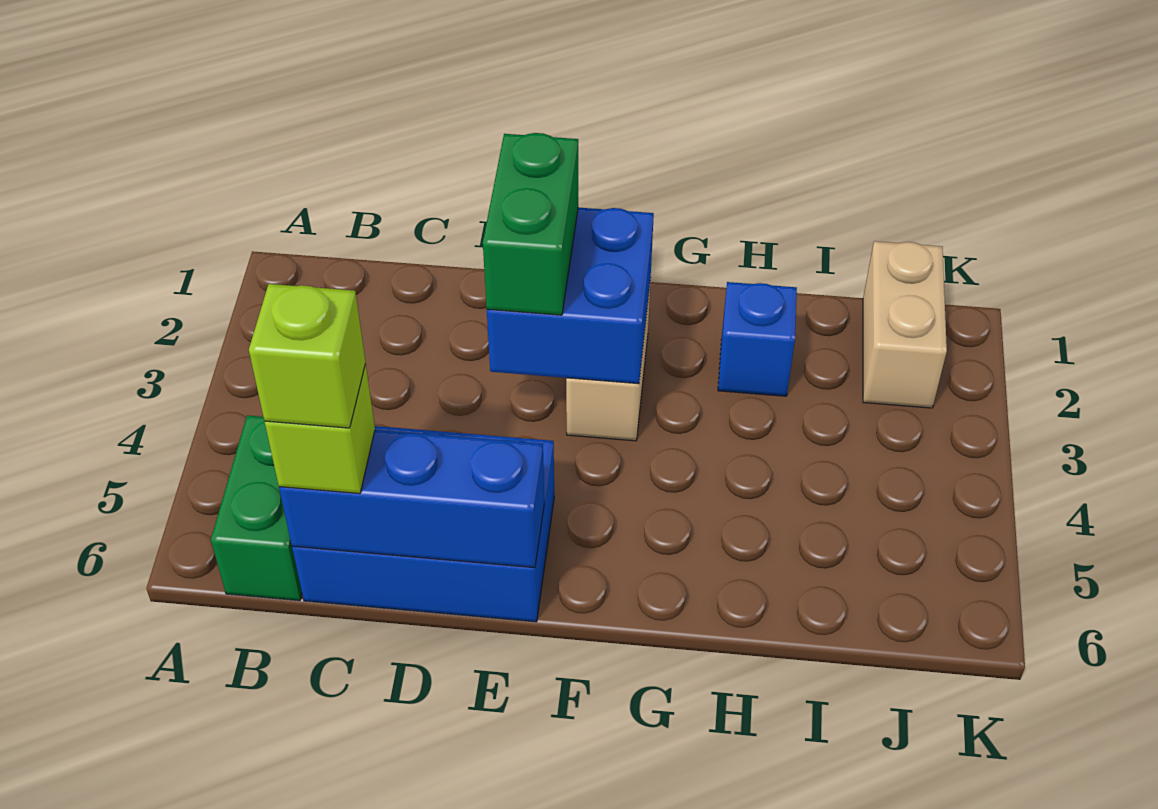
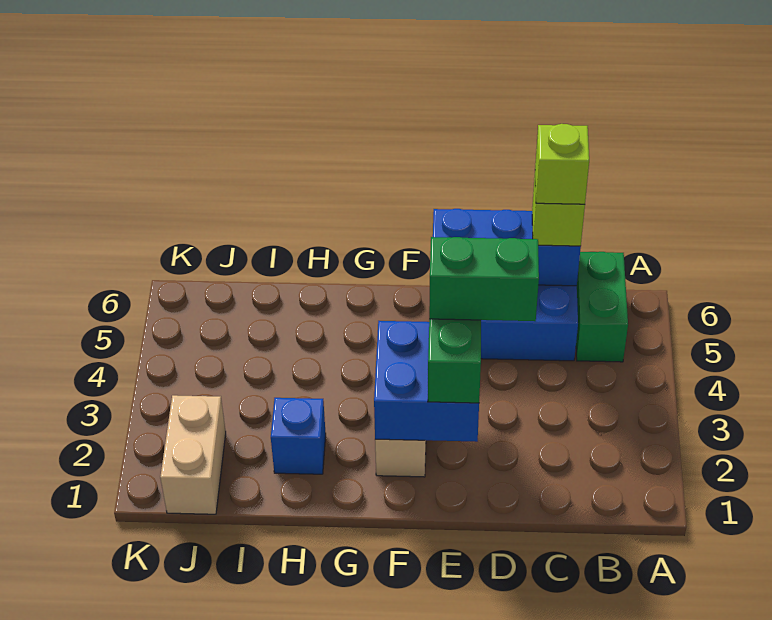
none -> green brick D3:E3 level 4

